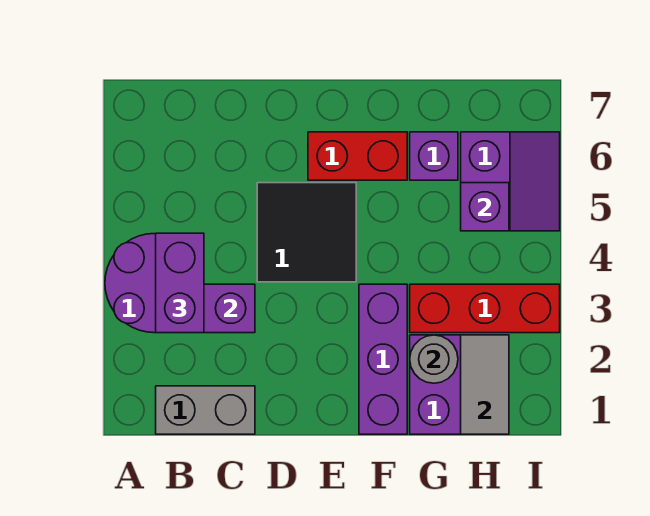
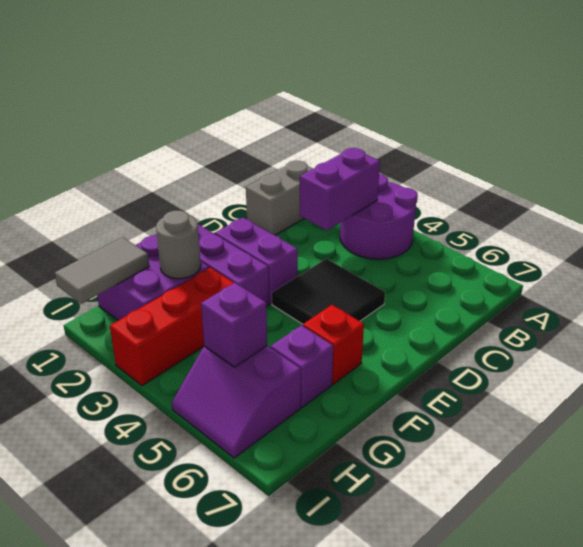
purple brick B3:B4 level 3 -> purple brick E2:E3 level 1
red brick E6:F6 level 1 -> red brick F6 level 1
grey tile H1:H2 level 2 -> grey tile H1:I1 level 2

